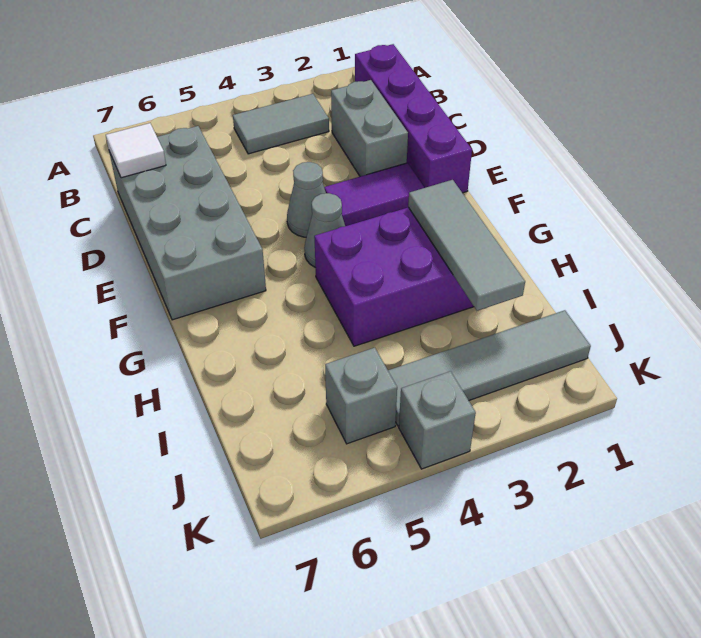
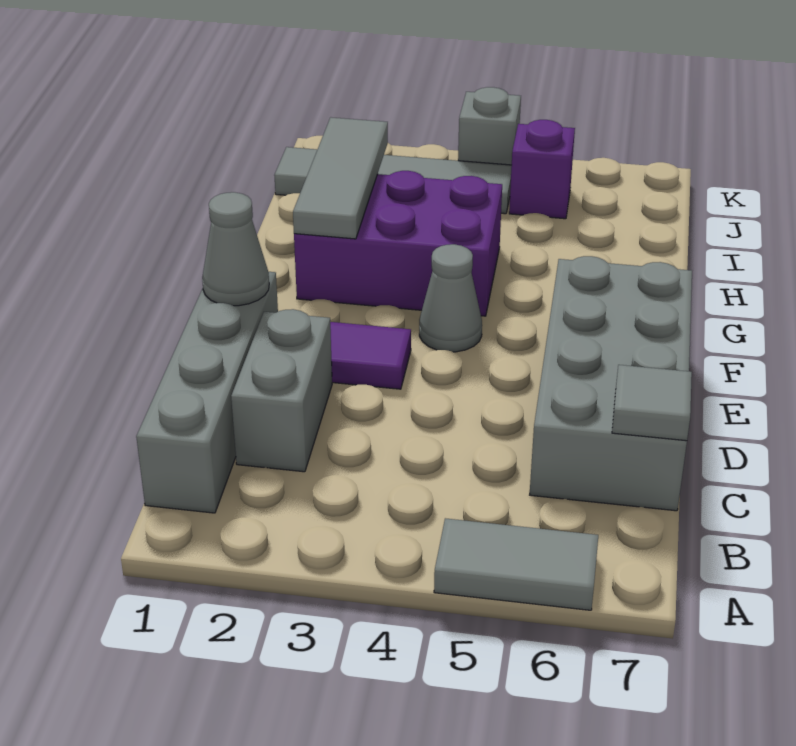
purple brick B1:E1 level 1 -> grey brick B1:E1 level 1
grey tile B3:B4 level 1 -> grey tile A5:A6 level 1
white tile C7 level 2 -> grey tile C7 level 2
grey cone E4 level 1 -> grey cone E1 level 2
grey brick J5 level 1 -> purple brick J5 level 1

